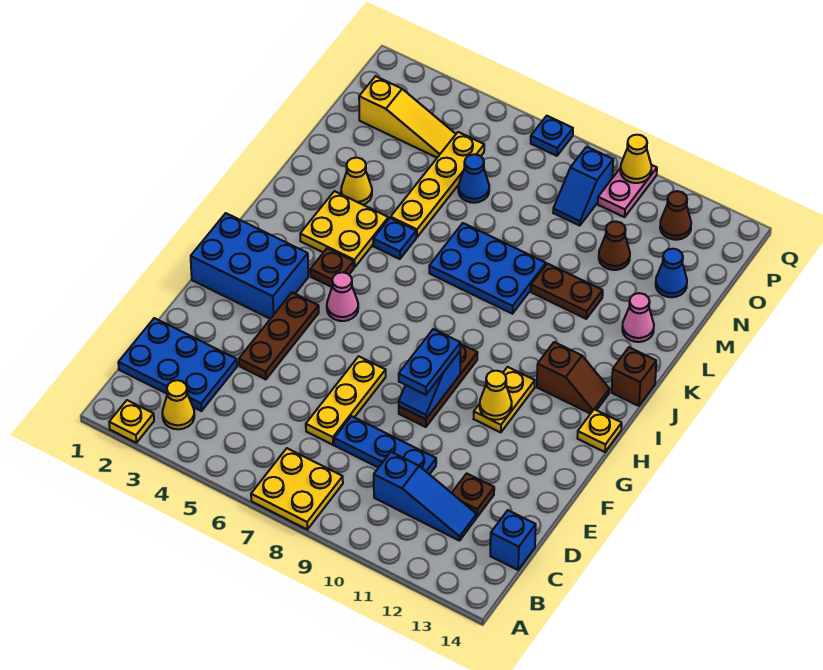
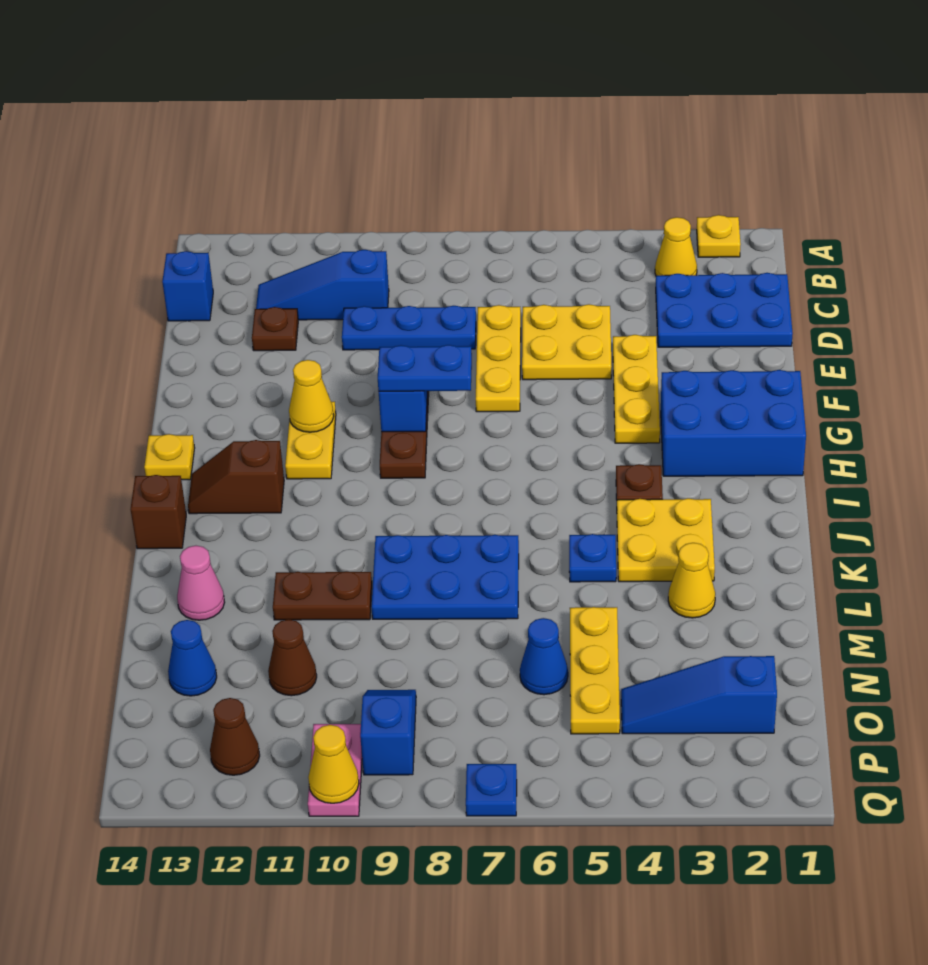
yellow plate A7:B8 level 1 -> yellow plate D5:E6 level 1
brown plate E4:G4 level 1 -> yellow plate E4:G4 level 1
blue plate F9:G9 level 3 -> blue plate G8:G9 level 3
pink cone H5 level 1 -> none
yellow plate L5:O5 level 1 -> yellow plate M5:O5 level 1
yellow slope O2:O4 level 1 top 2 -> blue slope O2:O4 level 1 top 2

